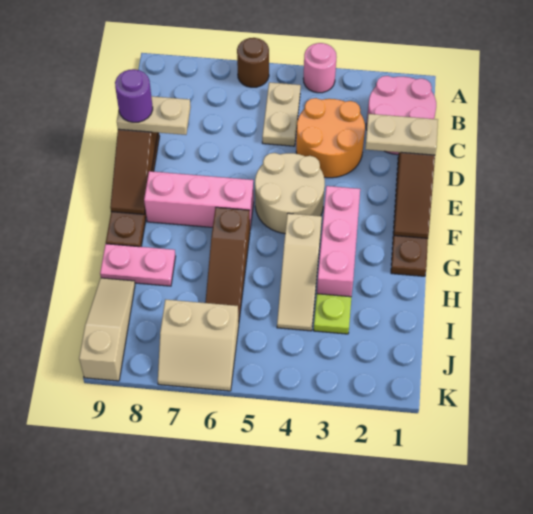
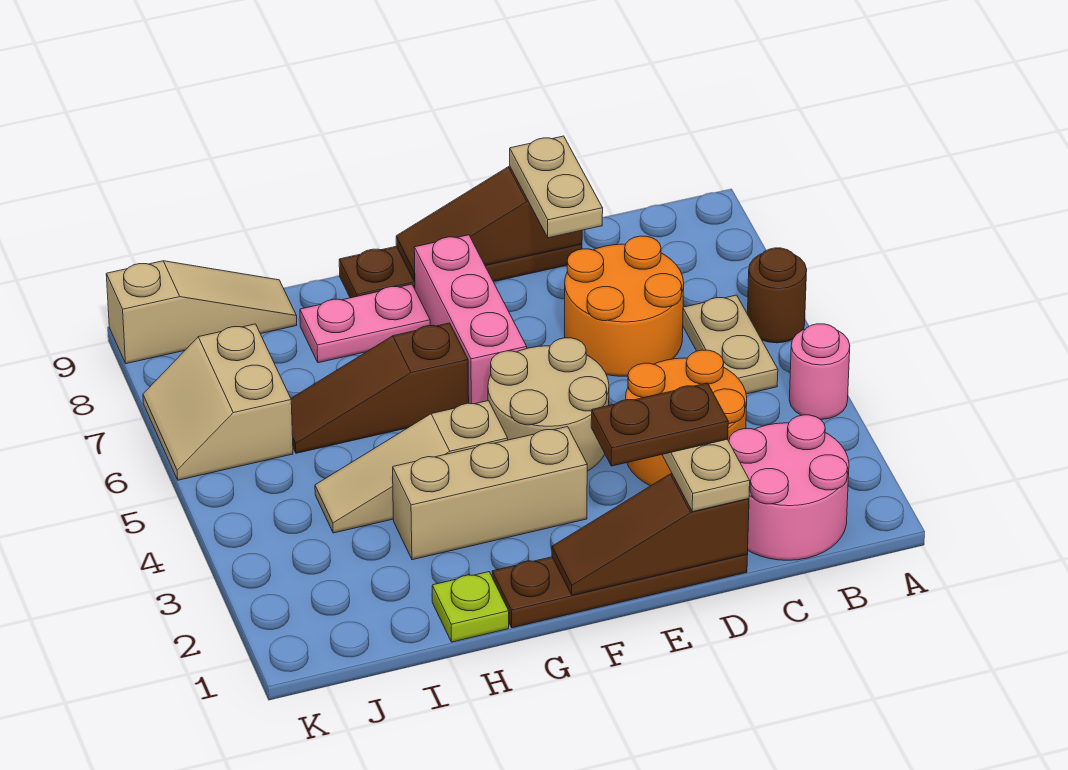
tan plate B5:C5 level 1 -> tan plate B5:B6 level 1
none -> orange round brick C6:D7 level 1
none -> brown plate D2:E2 level 4
purple round brick D9 level 4 -> none
pink brick F3:H3 level 1 -> tan brick F3:H3 level 1
pink plate H8:H9 level 1 -> pink plate G8:H8 level 1
lime plate I3 level 1 -> lime plate H1 level 1

